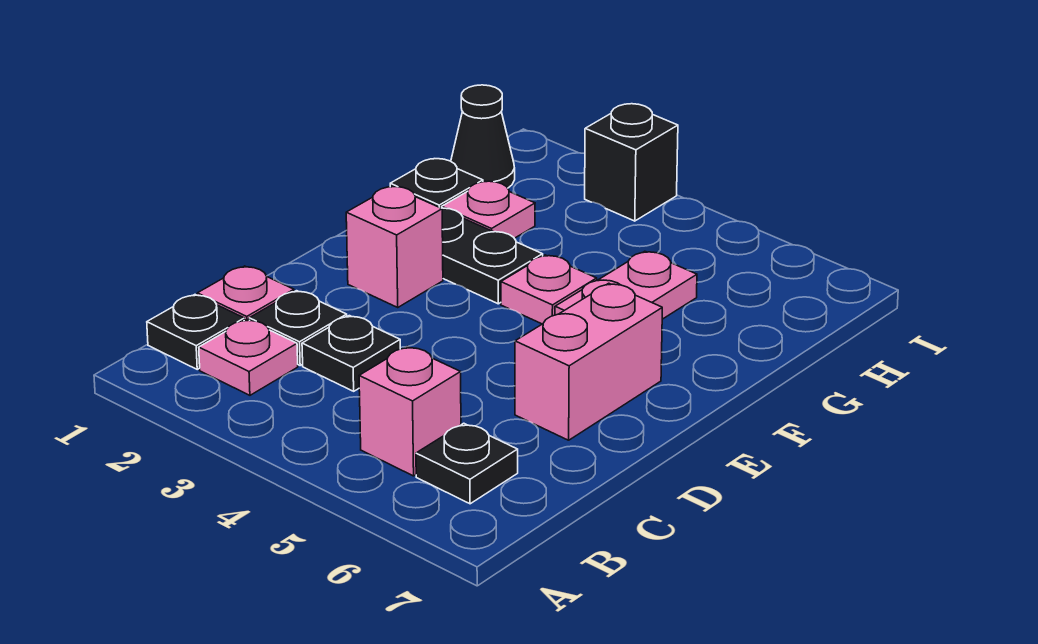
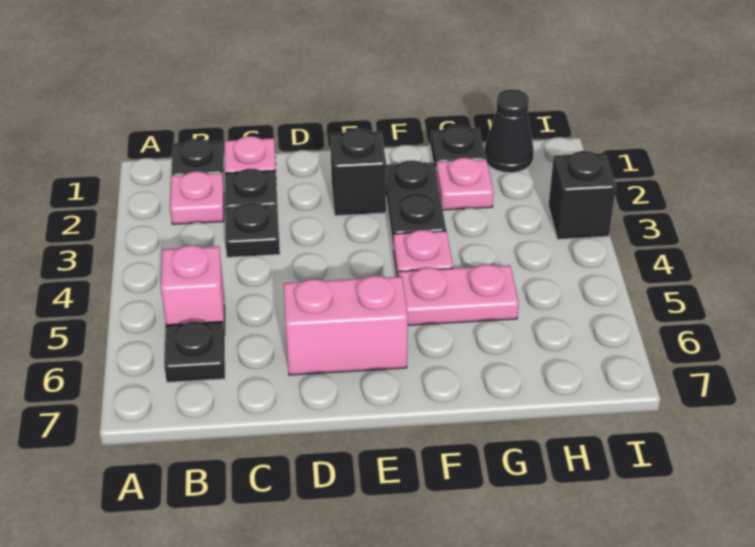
pink brick E2 level 1 -> black brick E2 level 1

